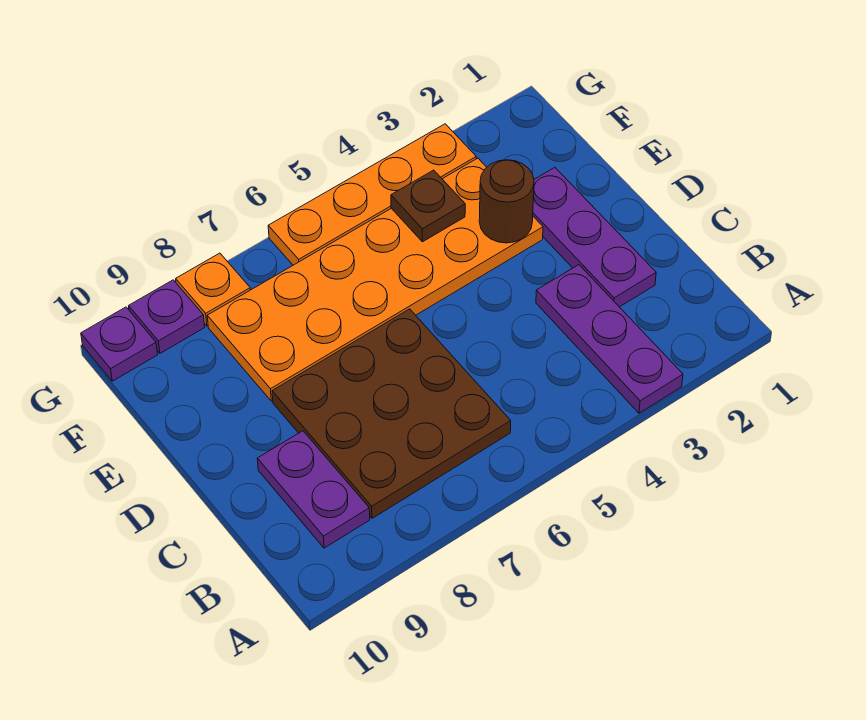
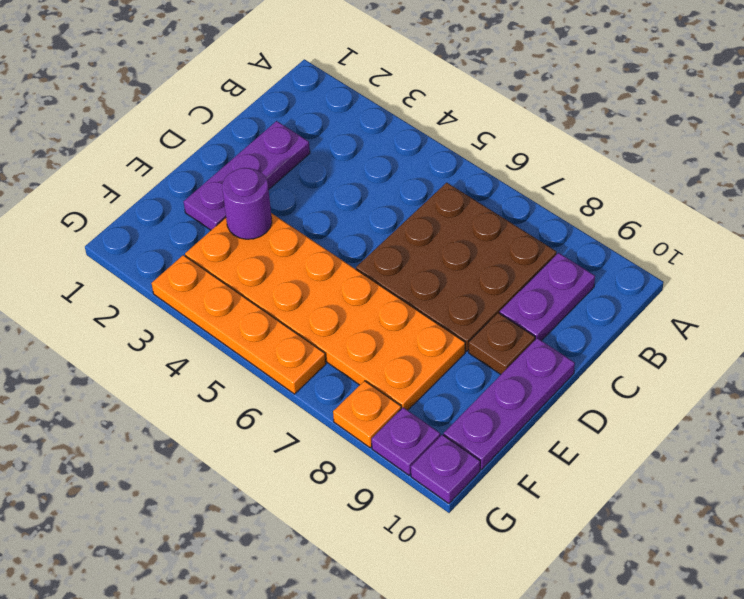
purple plate A3:C3 level 1 -> purple plate D10:F10 level 1
brown round brick E3 level 2 -> purple round brick E3 level 2
brown plate F4 level 2 -> brown plate D9 level 1

